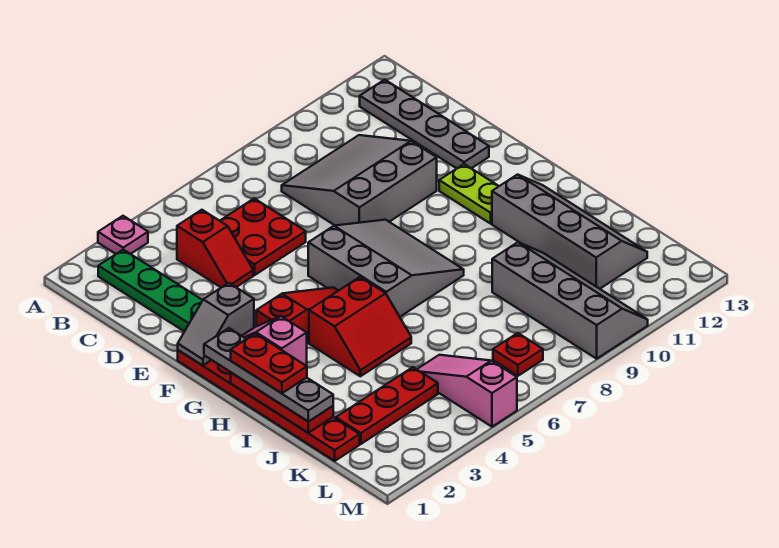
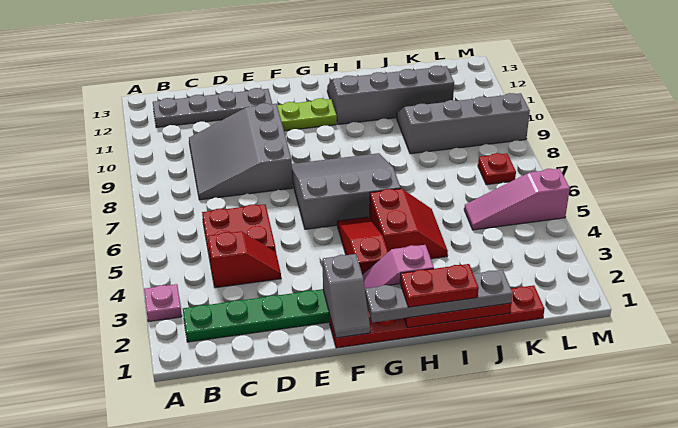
red plate K2:K4 level 1 -> none

